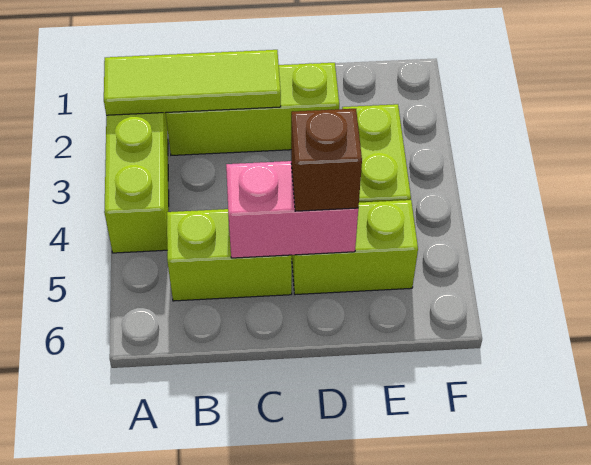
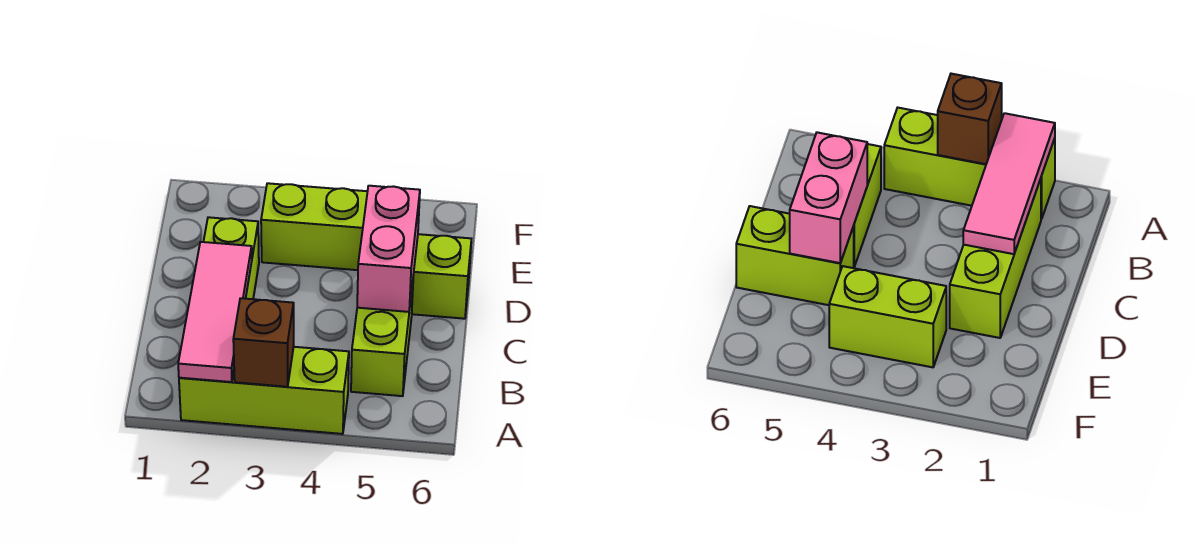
lime tile A2:C2 level 2 -> pink tile A2:C2 level 2
lime brick D5:E5 level 1 -> lime brick D5:D6 level 1
brown brick D5 level 3 -> brown brick A3 level 2

